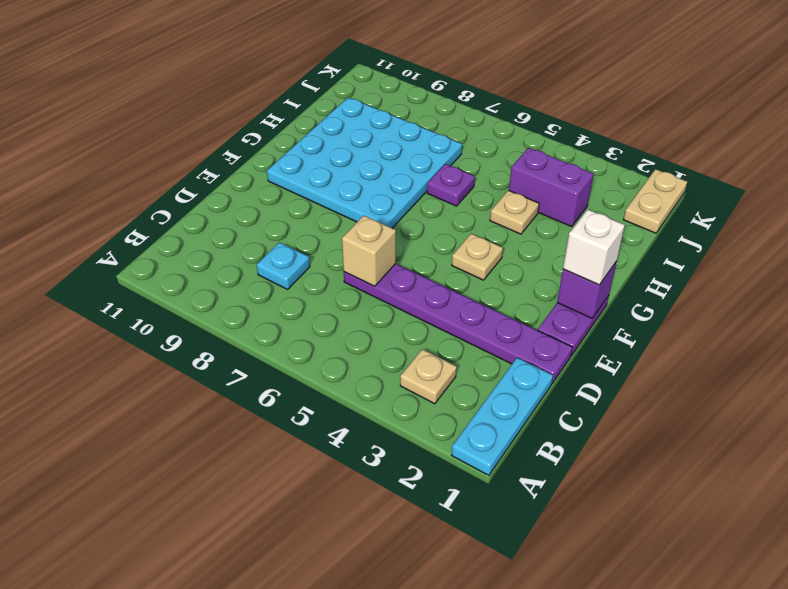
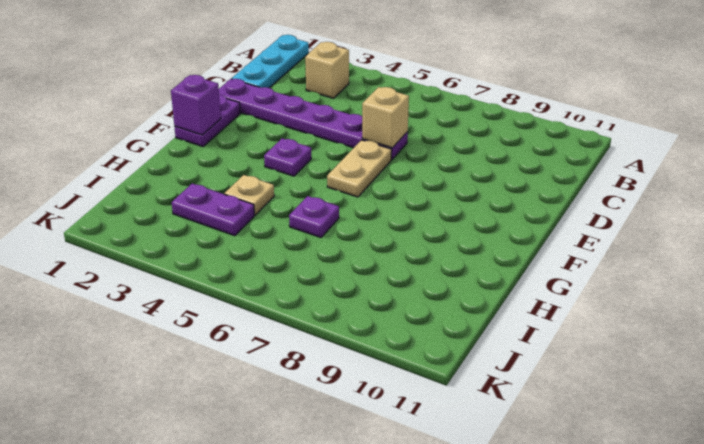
tan plate B3 level 1 -> tan brick B3 level 1
cyan plate C8 level 1 -> none
white brick F1 level 3 -> none
tan plate F4 level 1 -> purple plate F4 level 1
cyan plate F7:I10 level 1 -> none
purple brick I3:I4 level 1 -> purple plate I3:I4 level 1
tan plate J1:K1 level 1 -> tan plate E6:F6 level 1

